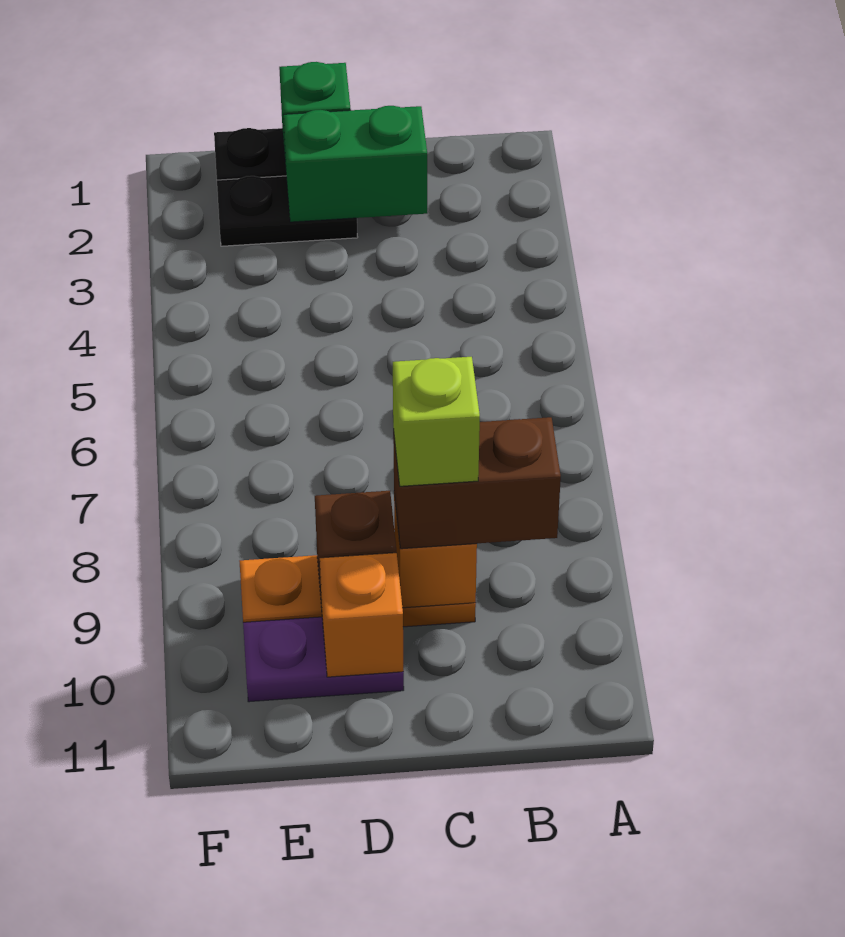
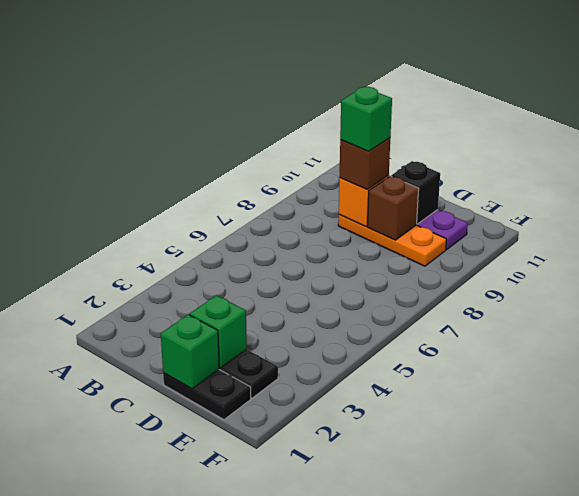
brown brick B9:C9 level 3 -> brown brick C9 level 3
green brick C2:D2 level 2 -> green brick D2 level 2
lime brick C9 level 4 -> green brick C9 level 4
orange brick D10 level 2 -> black brick D10 level 2

